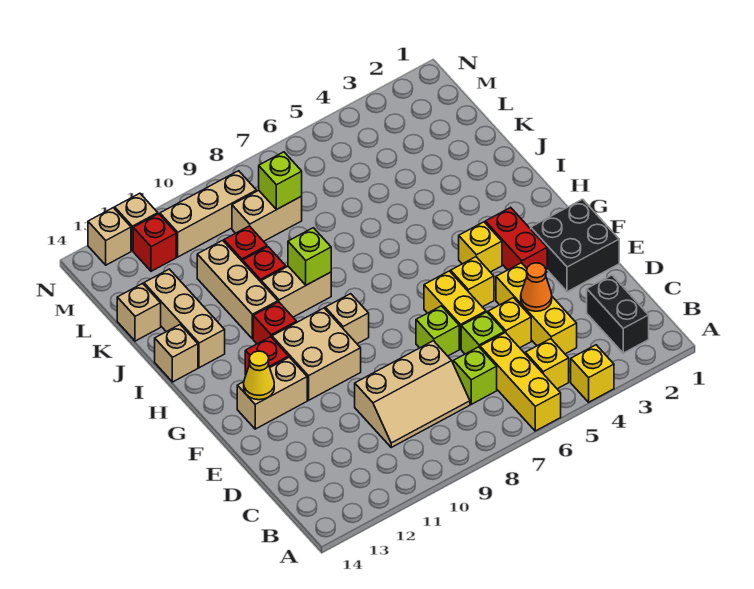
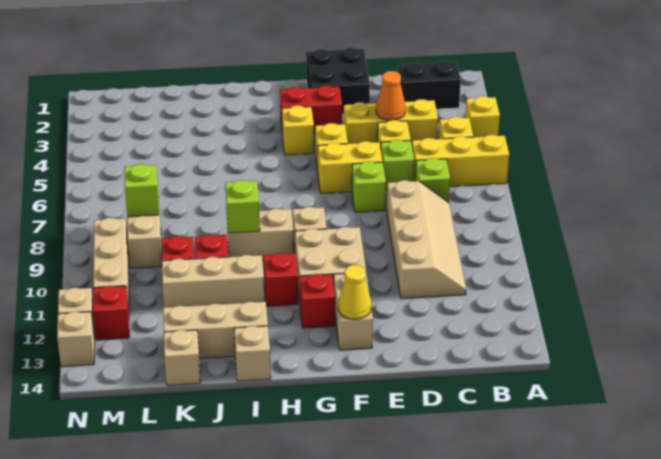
tan slope C8:D10 level 1 top D -> tan slope C8:D11 level 1 top D
tan brick I9:I10 level 1 -> tan brick H9:I9 level 1

